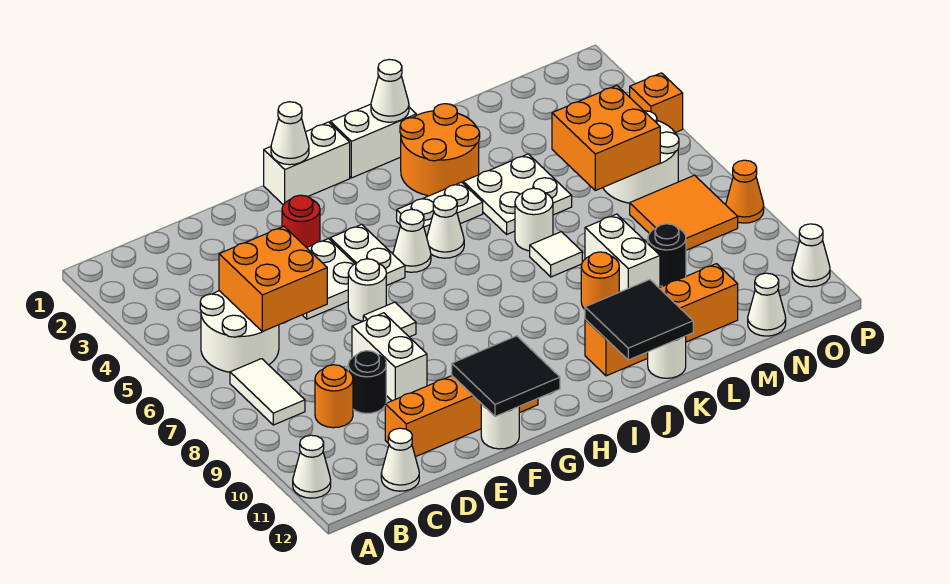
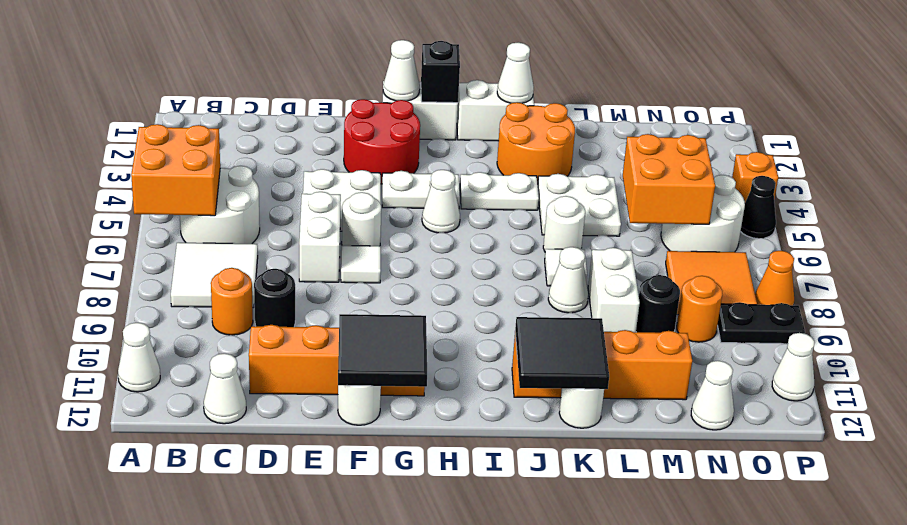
white tile B7:B8 level 1 -> white tile B7:C8 level 1
orange brick C5:D6 level 2 -> orange brick A5:B6 level 2
white brick E8:E9 level 1 -> white brick E6:E7 level 1
red round brick F3 level 1 -> red round brick F2:G3 level 1
white plate G4:G5 level 1 -> white plate G4:H4 level 1
none -> black brick H1 level 2
white cone I5 level 1 -> white cone K8 level 1
orange round brick K9 level 1 -> orange round brick N9 level 1
none -> black plate O9:P9 level 1
none -> black cone P5 level 1

